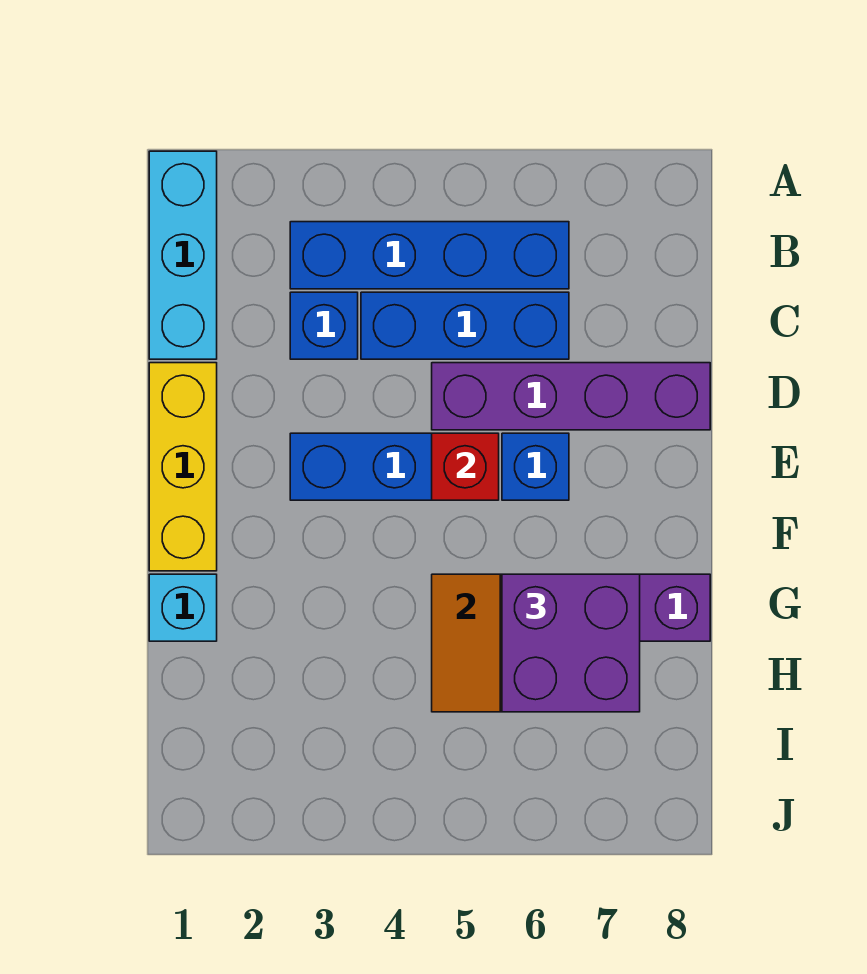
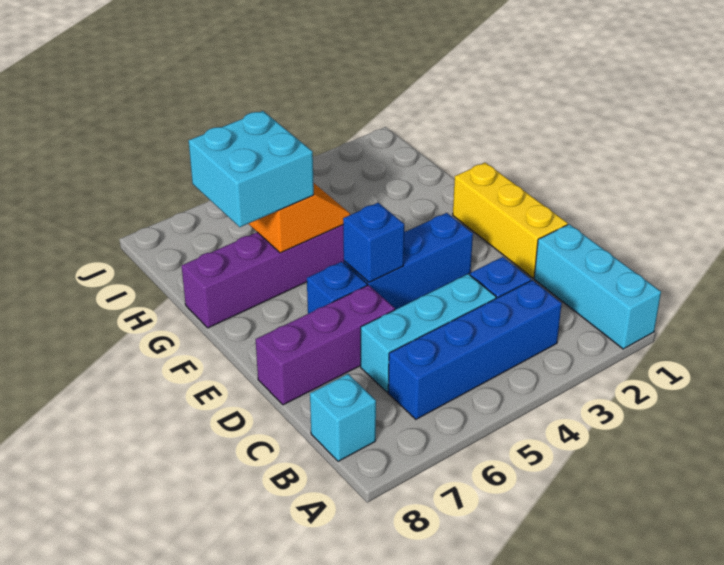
blue brick C4:C6 level 1 -> cyan brick C4:C6 level 1
purple brick D5:D8 level 1 -> purple brick D6:D8 level 1
red brick E5 level 2 -> blue brick E5 level 2
cyan brick G1 level 1 -> cyan brick B8 level 1
purple brick G6:H7 level 3 -> cyan brick G6:H7 level 3

